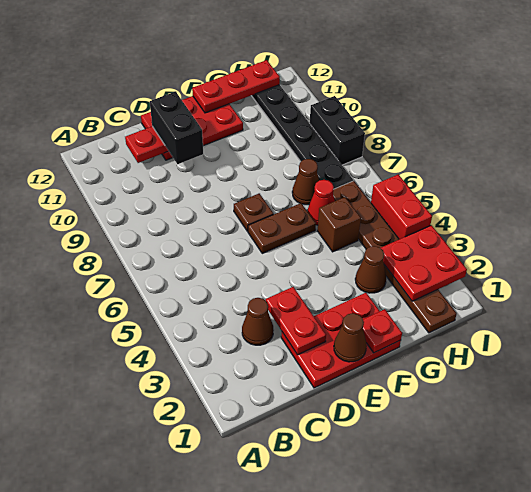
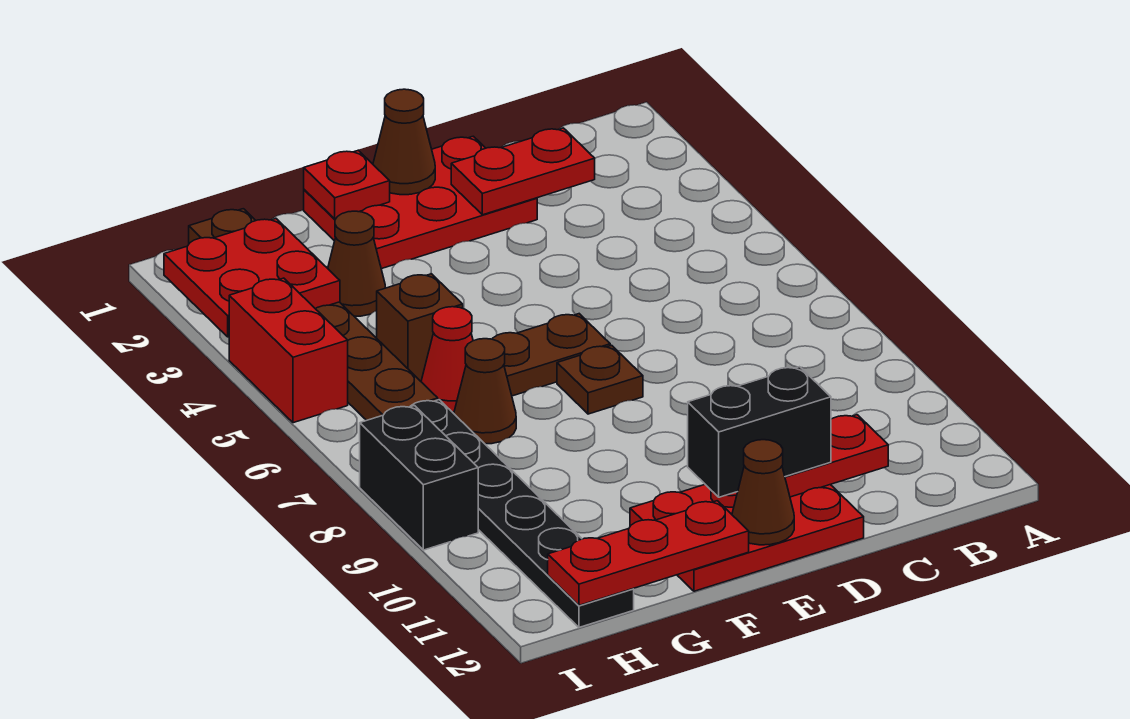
brown cone C3 level 1 -> brown cone E12 level 2
red plate D2:D3 level 2 -> red plate C2:D2 level 2
black brick D10:D11 level 3 -> black brick D11:E11 level 3

